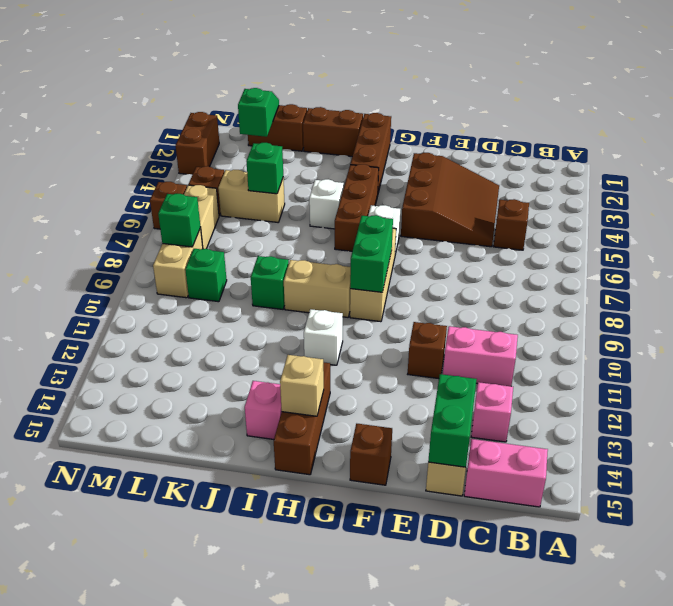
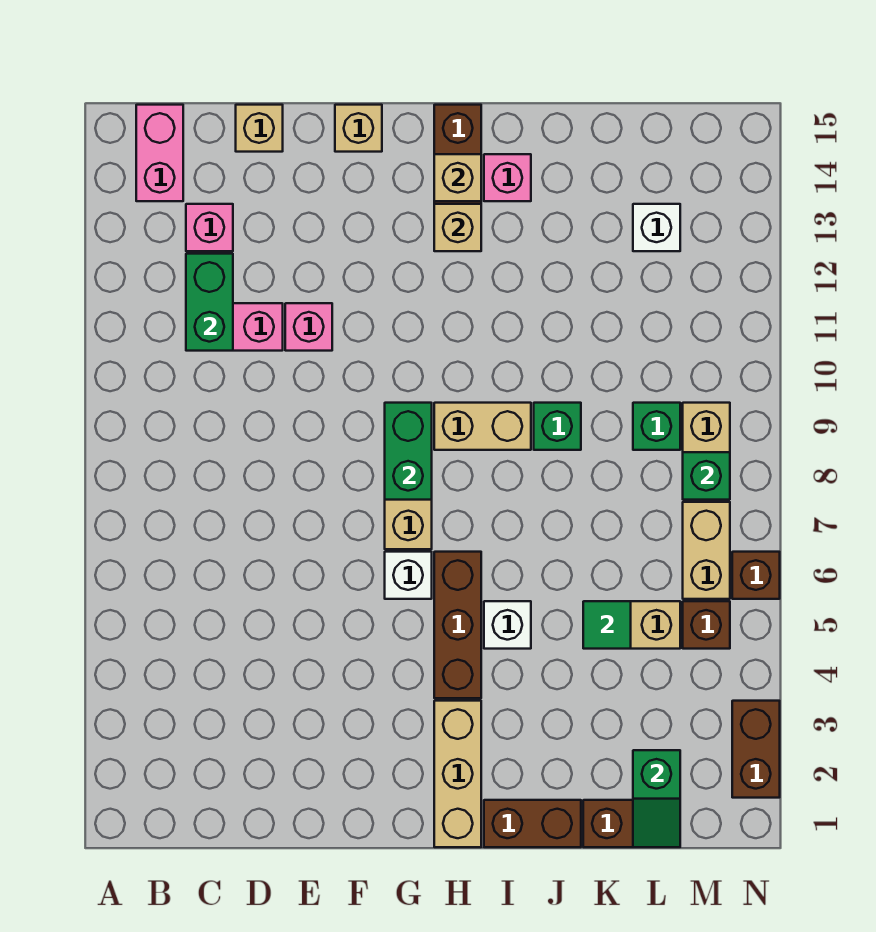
pink brick B15:C15 level 1 -> pink brick B14:B15 level 1
brown brick C5 level 1 -> none
brown slope D3:F5 level 1 top F -> none
green brick D14:D15 level 2 -> green brick C11:C12 level 2
brown brick E11 level 1 -> pink brick E11 level 1
brown brick F15 level 1 -> tan brick F15 level 1
brown brick H1:H3 level 1 -> tan brick H1:H3 level 1
white brick H11 level 1 -> white brick L13 level 1
none -> tan brick H13 level 2
green brick K5 level 2 -> green tile K5 level 2

